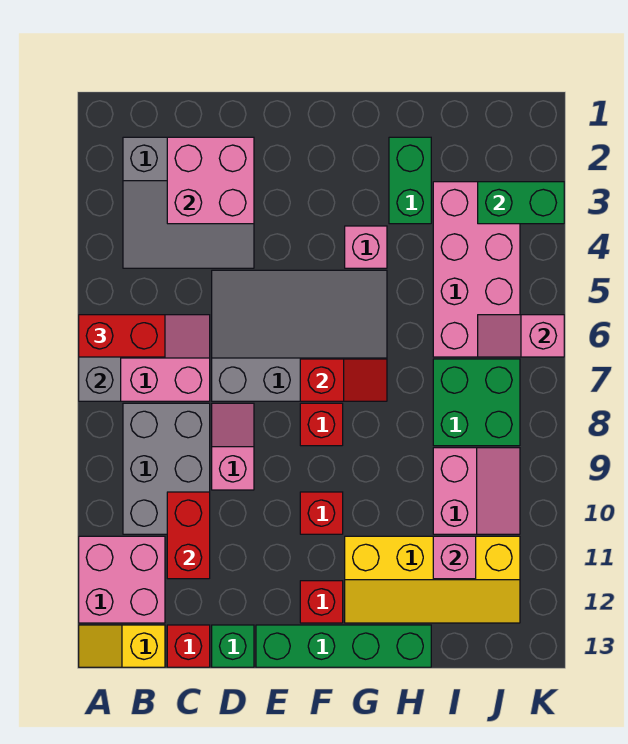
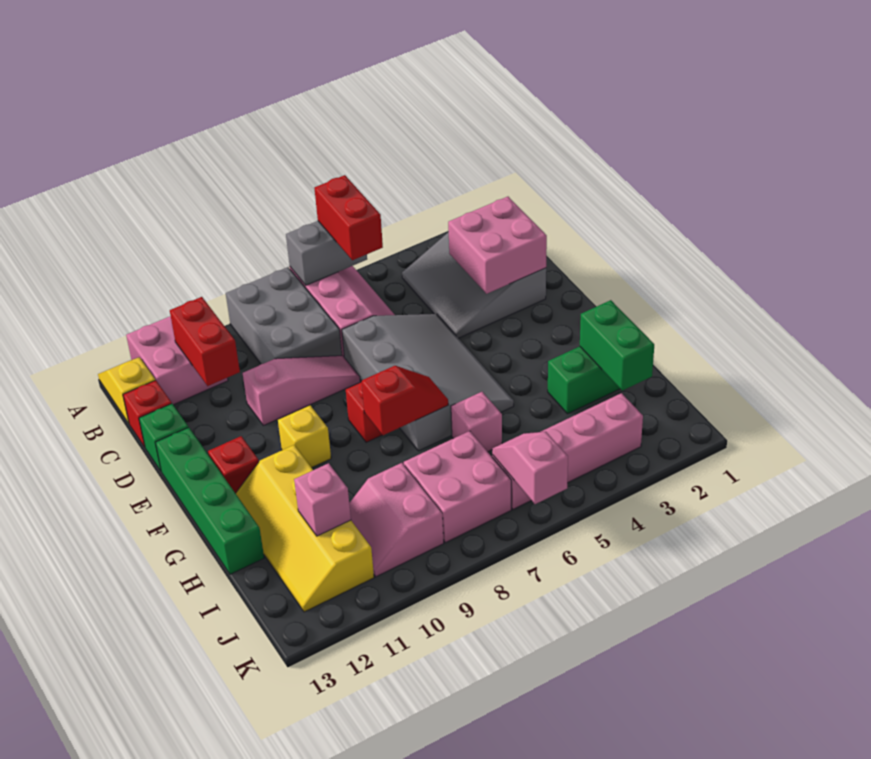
grey brick B8:C10 level 1 -> grey brick A8:C9 level 1
red brick C10:C11 level 2 -> red brick B11:C11 level 2
pink slope D8:D9 level 1 top 9 -> pink slope D8:D10 level 1 top 10
red slope F7:G7 level 2 top F -> red slope G7:G8 level 2 top 8
red brick F10 level 1 -> yellow brick F10 level 1
pink brick G4 level 1 -> pink brick H6 level 1
pink brick I3:J6 level 1 -> pink brick J3:J6 level 1
green brick I7:J8 level 1 -> pink brick I7:J8 level 1
pink slope I9:J10 level 1 top I -> pink slope I9:J10 level 1 top 9
green brick J3:K3 level 2 -> green brick H2:I2 level 2

